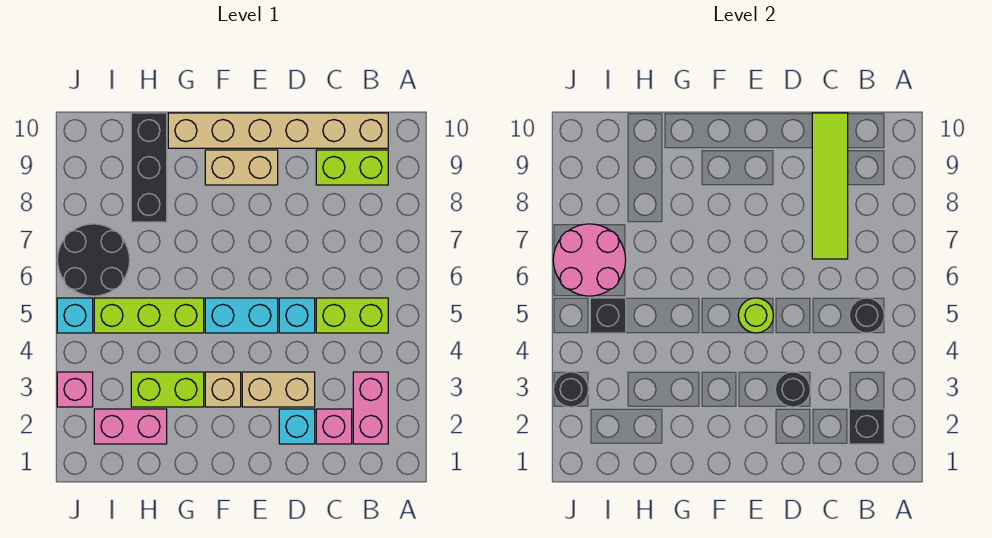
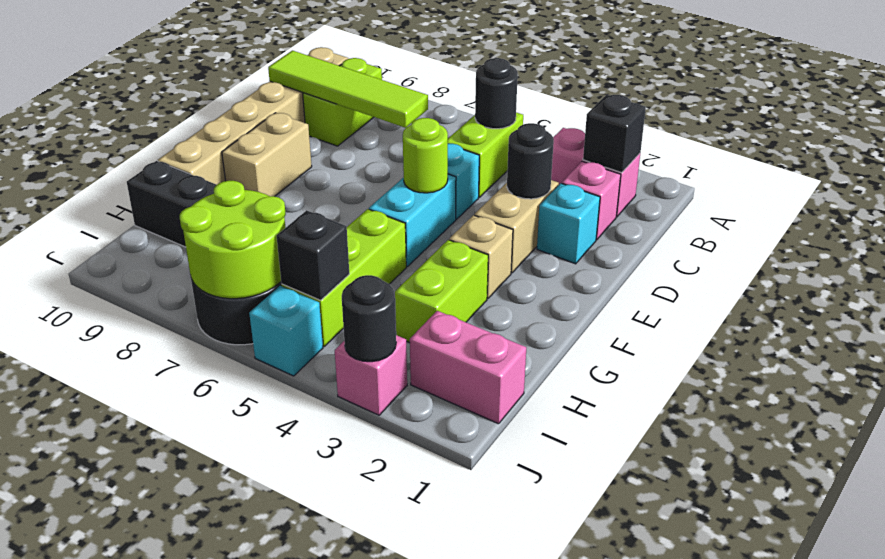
pink brick H2:I2 level 1 -> pink brick I1:I2 level 1
pink round brick I6:J7 level 2 -> lime round brick I6:J7 level 2

